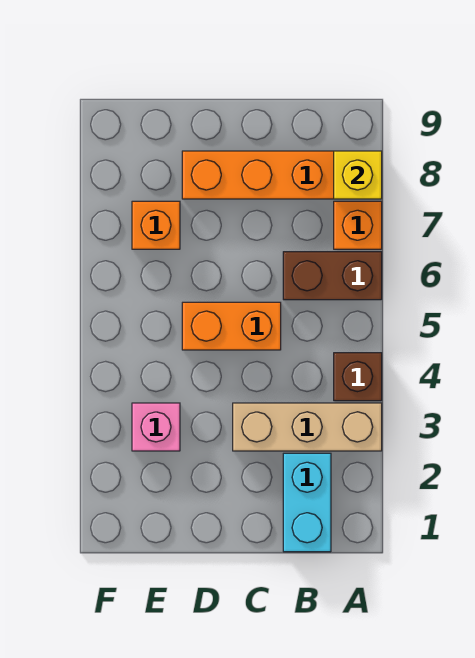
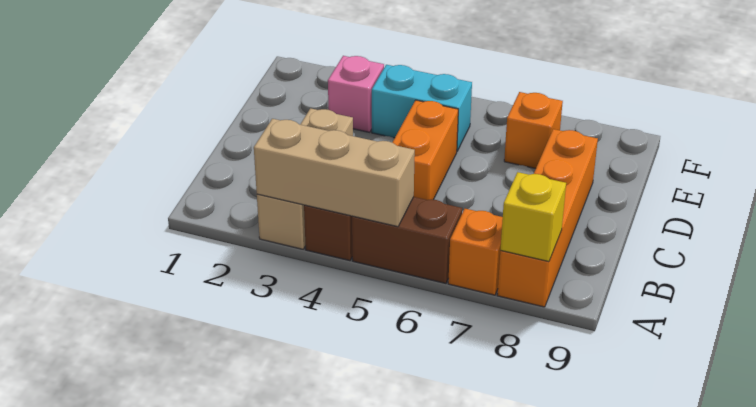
none -> tan brick A3:A5 level 2
brown brick A6:B6 level 1 -> brown brick A5:A6 level 1
cyan brick B1:B2 level 1 -> cyan brick E4:E5 level 1

